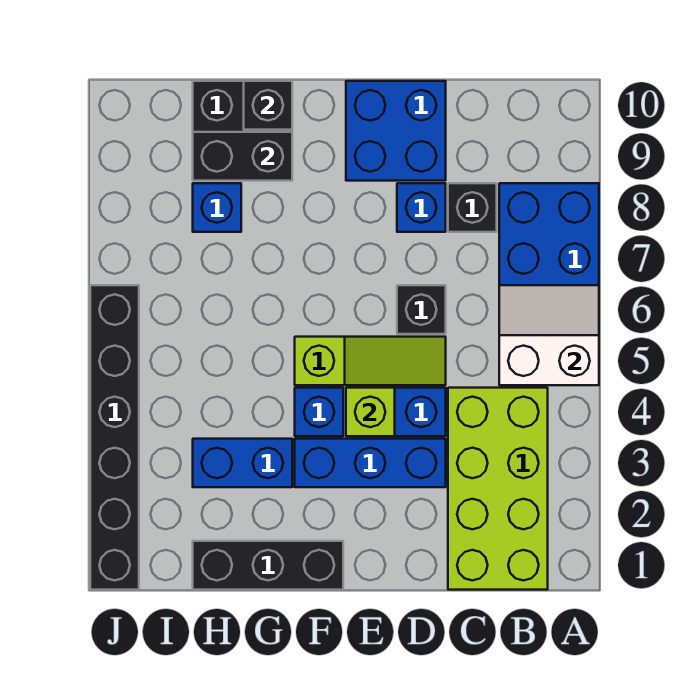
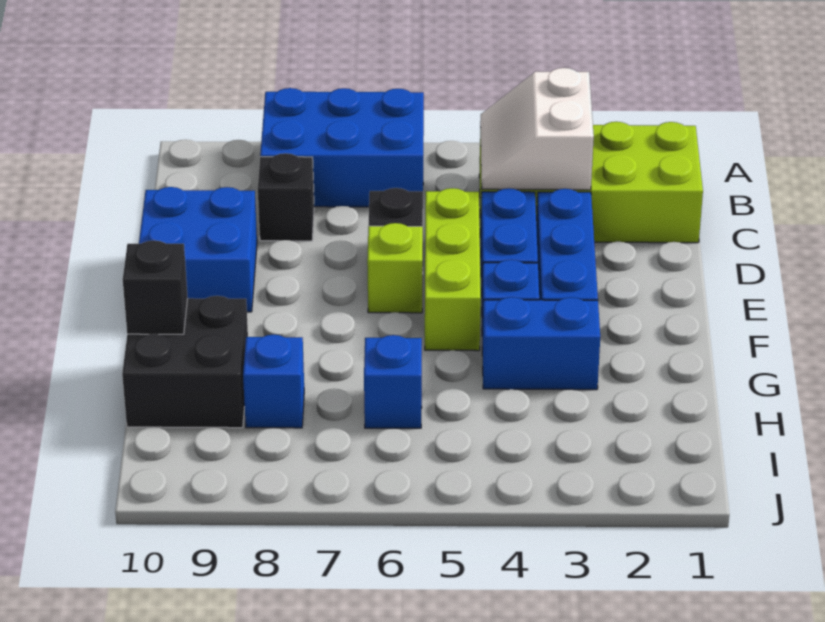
white slope A5:B6 level 2 top 5 -> white slope B3:C4 level 2 top 3
lime slope D5:F5 level 1 top F -> lime brick D5:F5 level 1
blue brick D8 level 1 -> blue brick H6 level 1
lime brick E4 level 2 -> lime brick E6 level 1
black brick F1:H1 level 1 -> none
blue brick G3:H3 level 1 -> blue brick G3:G4 level 1
black brick G9:H9 level 2 -> none
black brick J1:J6 level 1 -> none

